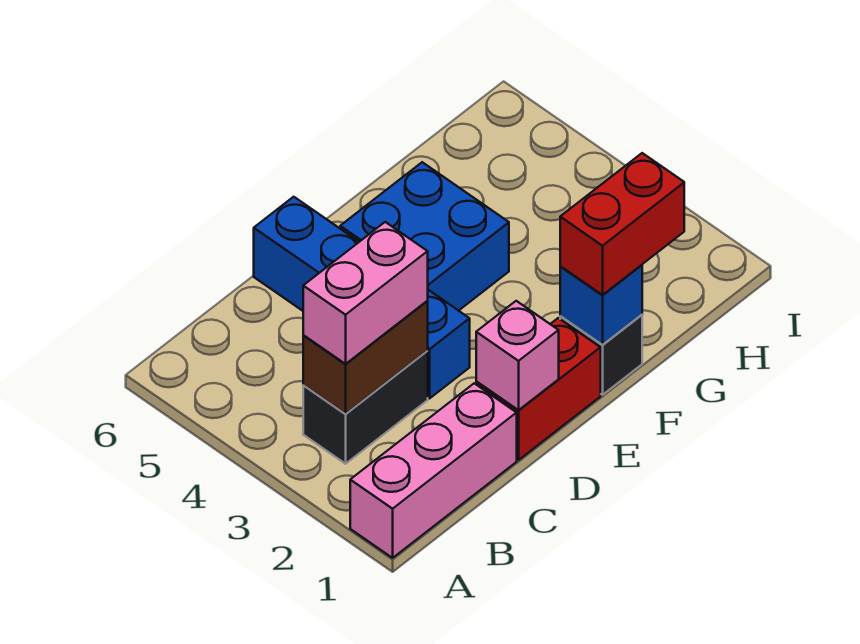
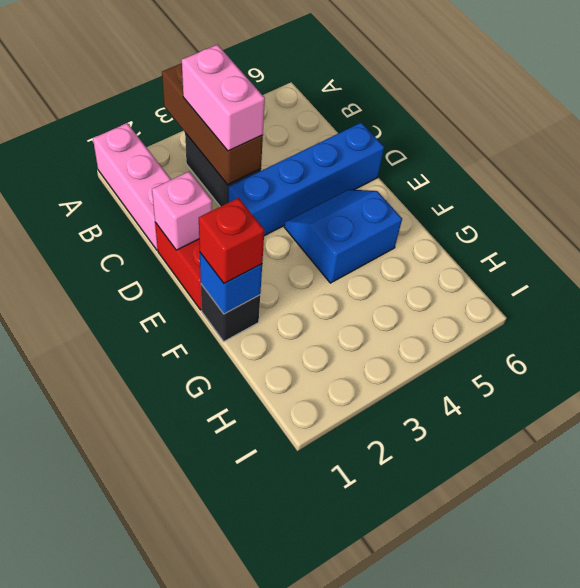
brown brick B3:C3 level 2 -> brown brick A3:C3 level 2
blue brick E4:F5 level 1 -> blue slope E4:F5 level 1 top F
red brick F1:G1 level 3 -> red brick F1 level 3

